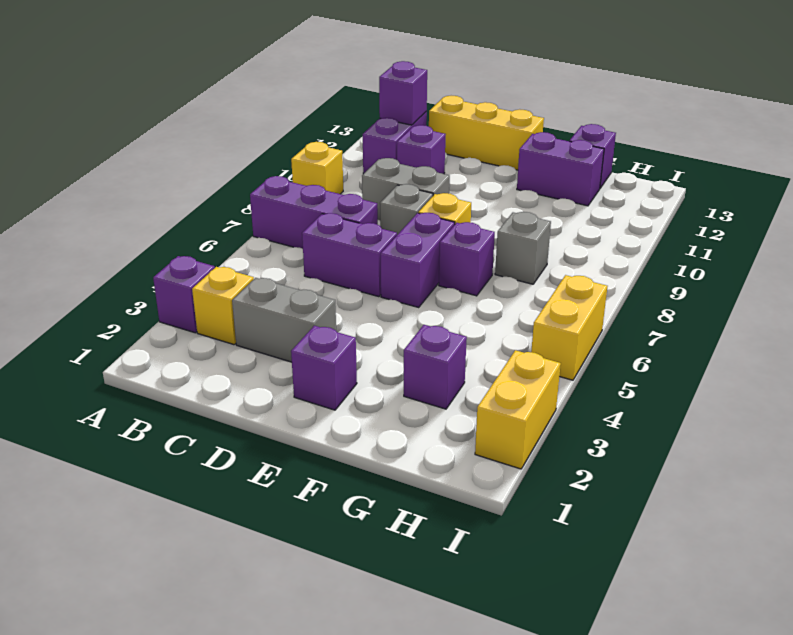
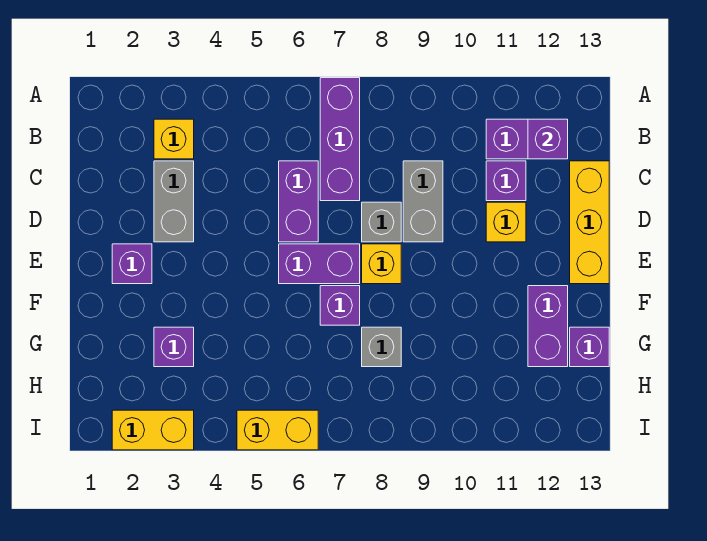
purple brick A3 level 1 -> none
yellow brick A9 level 1 -> yellow brick D11 level 1

